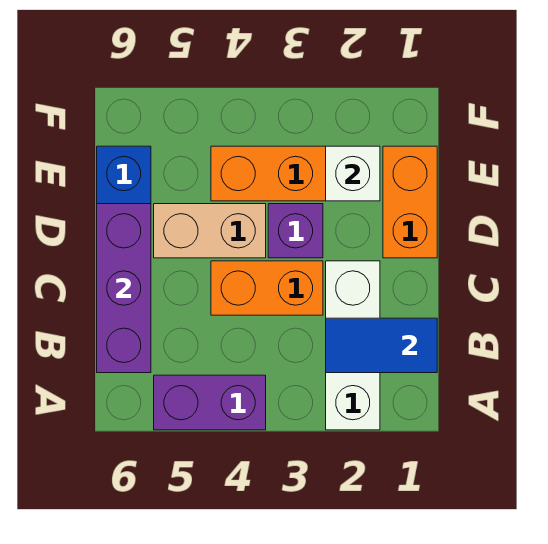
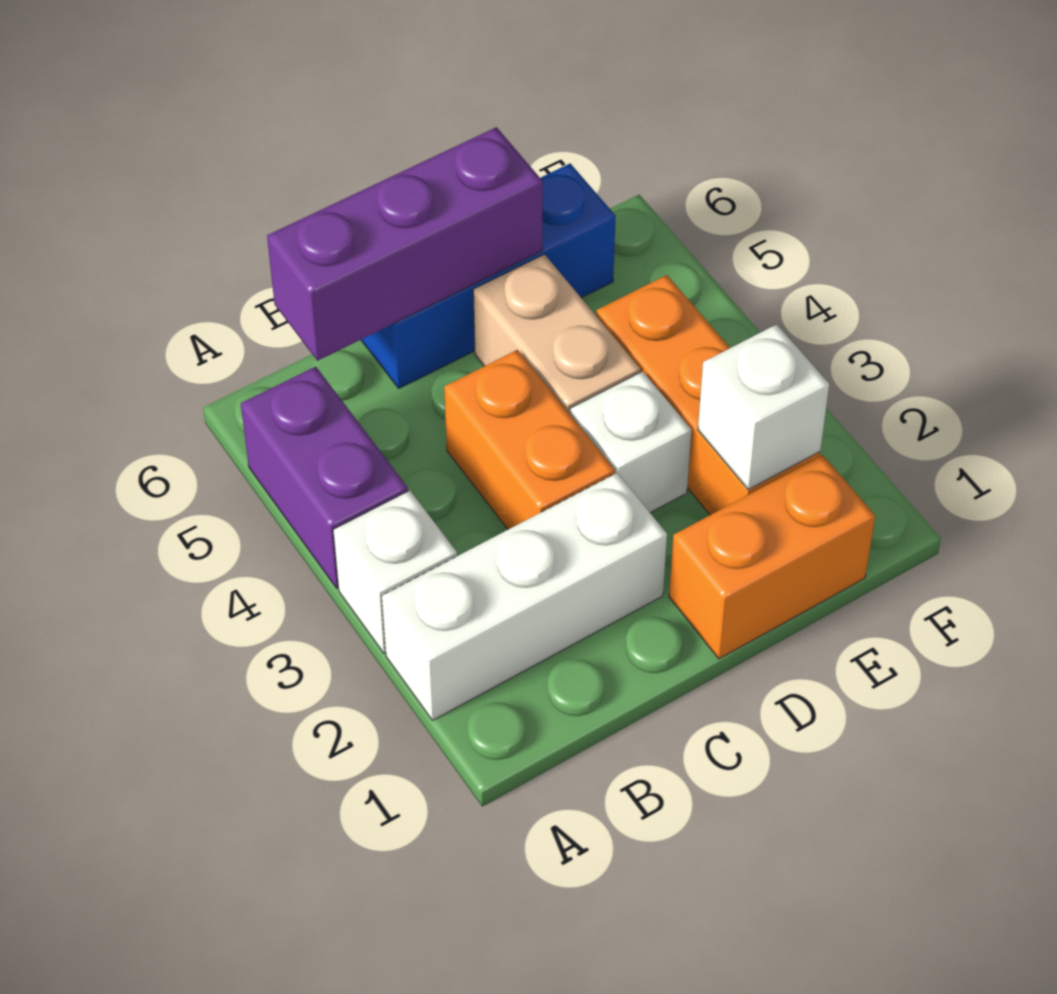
none -> white brick A3 level 1
blue tile B1:B2 level 2 -> none
purple brick D3 level 1 -> white brick D3 level 1

